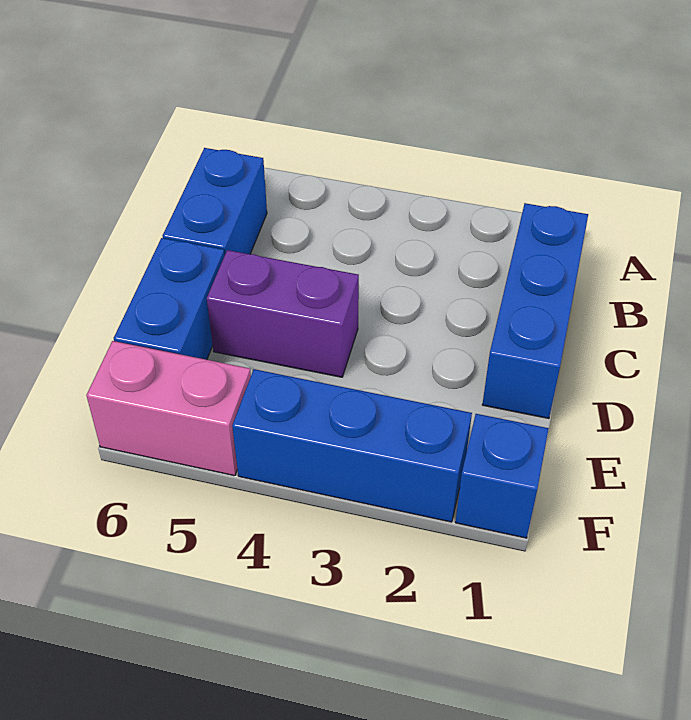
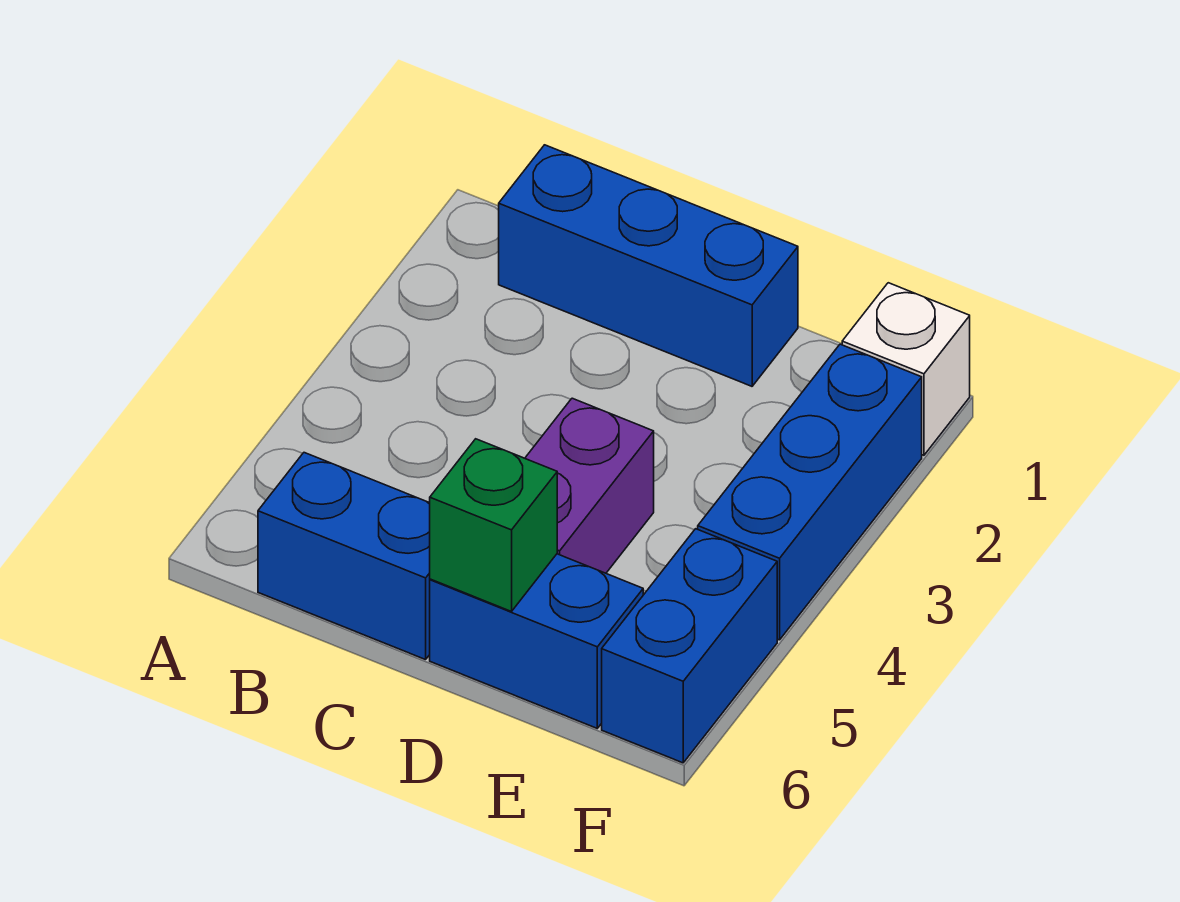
none -> green brick D6 level 2
blue brick F1 level 1 -> white brick F1 level 1
pink brick F5:F6 level 1 -> blue brick F5:F6 level 1

